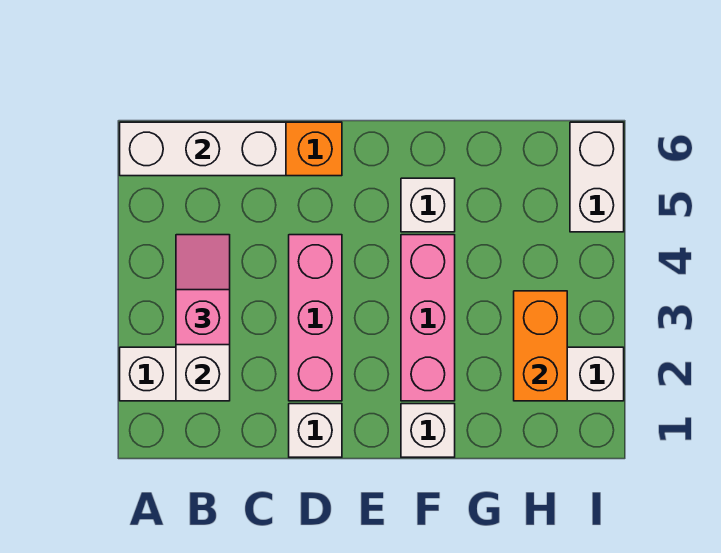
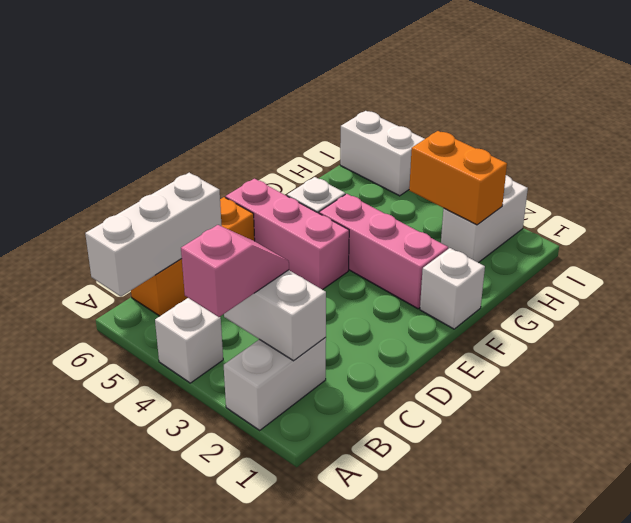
pink slope B3:B4 level 3 top 3 -> pink slope A3:B3 level 3 top A
white brick D1 level 1 -> white brick A4 level 1
pink brick D2:D4 level 1 -> pink brick E4:E6 level 1

